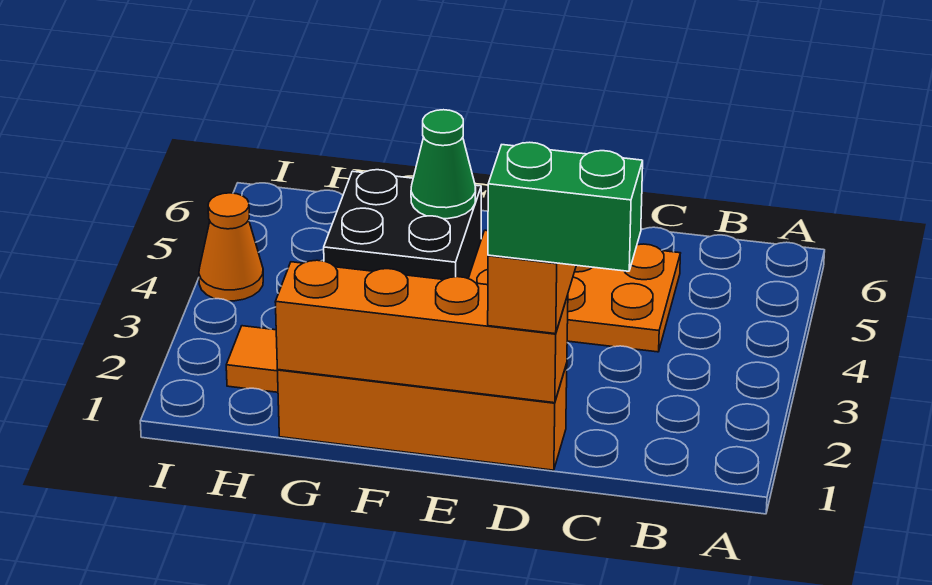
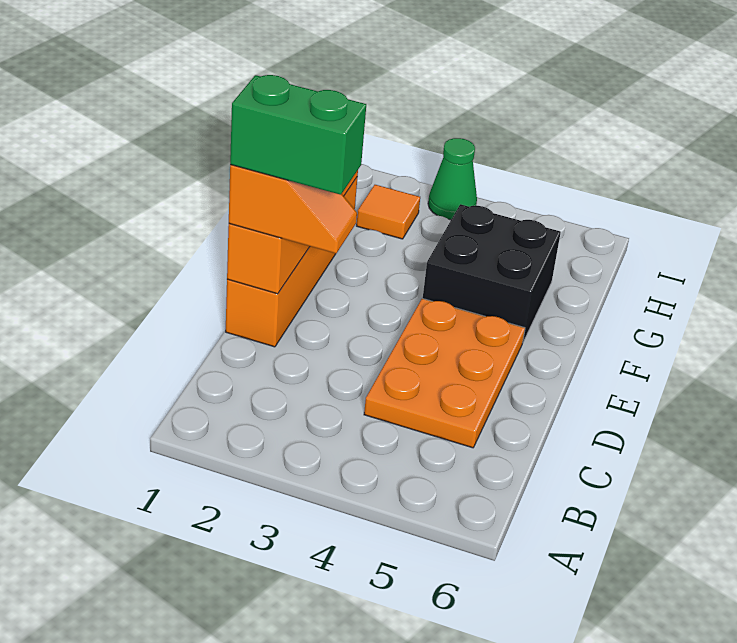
green brick C1:D1 level 4 -> green brick D1:D2 level 4
green cone F5 level 2 -> green cone I3 level 1
orange cone I4 level 1 -> none

